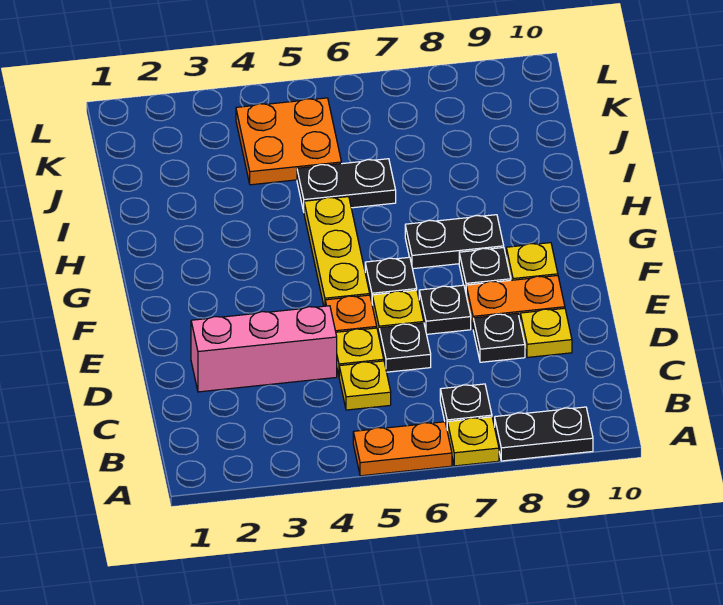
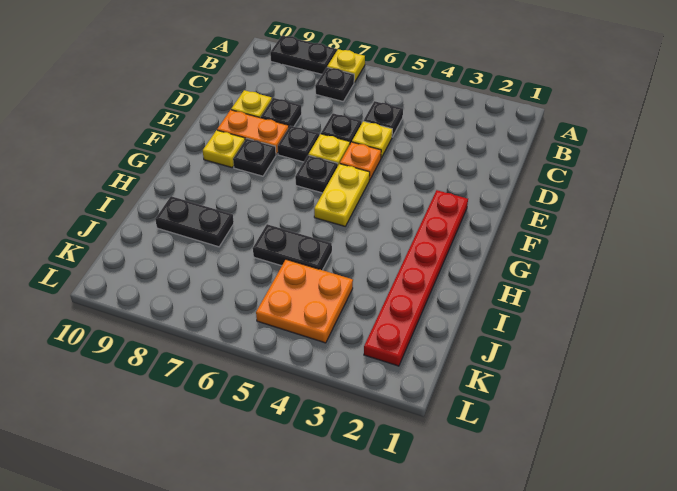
orange plate A5:A6 level 1 -> none
yellow plate C5 level 1 -> black plate C5 level 1
pink brick D2:D4 level 1 -> none
none -> red plate F2:K2 level 1
yellow plate F5:H5 level 1 -> yellow plate F5:G5 level 1
black plate G7:G8 level 1 -> black plate I8:I9 level 1

